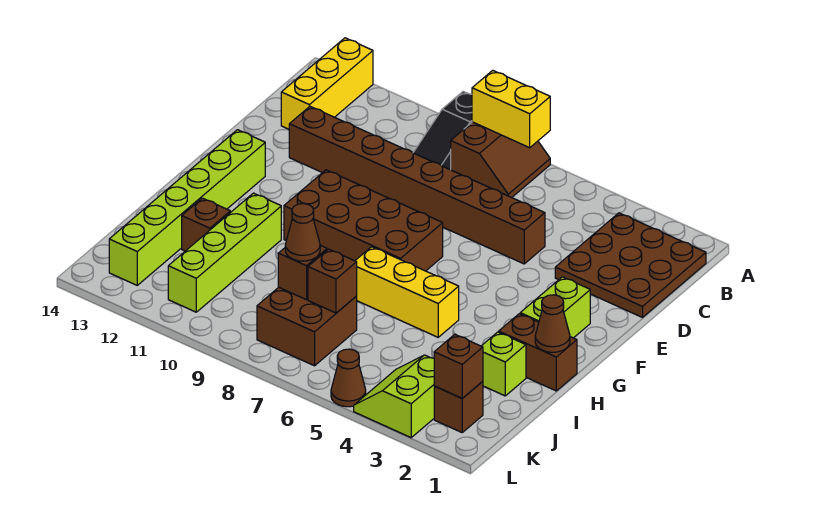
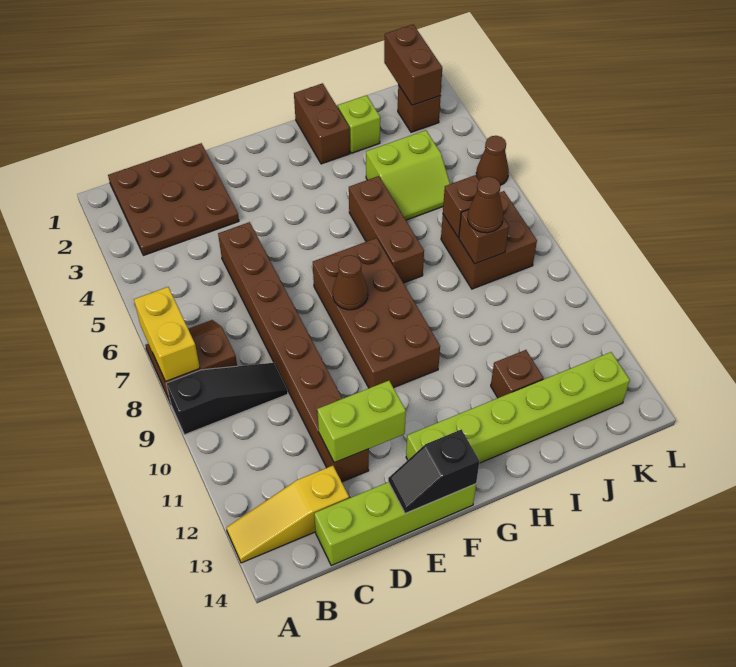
yellow brick A13:C13 level 1 -> yellow slope A13:C13 level 1 top C
none -> black slope E14:F14 level 2 top F
lime brick F2:G2 level 1 -> lime brick D12:E12 level 2
brown cone H1 level 2 -> brown cone F8 level 2
yellow brick H5:H7 level 1 -> brown brick H5:H7 level 1
lime brick H11:K11 level 1 -> lime brick C14:F14 level 1
brown brick K2 level 2 -> brown brick K1:K2 level 2
lime slope K3:L4 level 1 top 3 -> lime slope I4:J5 level 1 top 4

